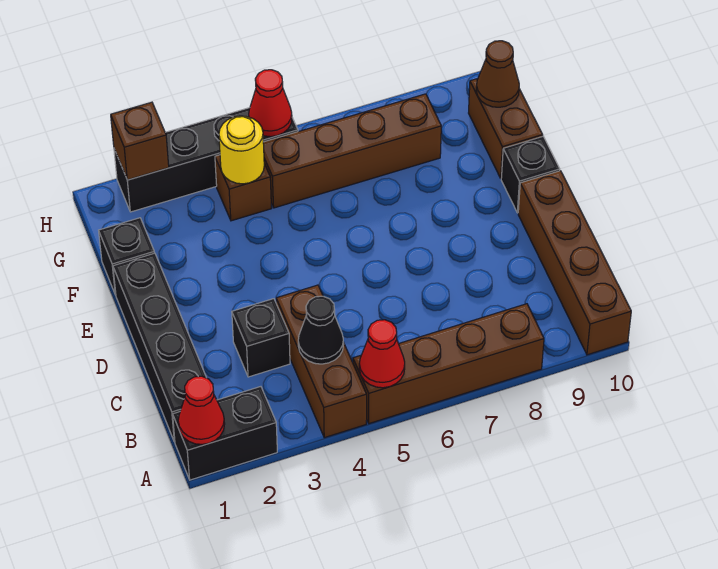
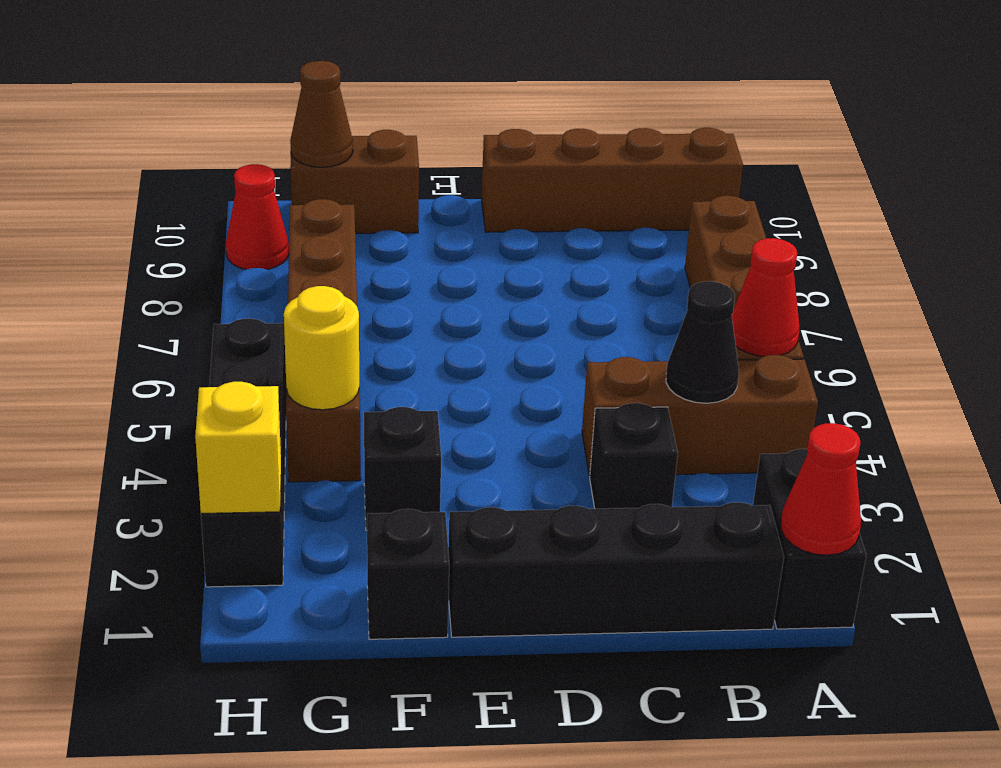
black brick E10 level 1 -> black brick F3 level 1
brown brick H2 level 2 -> yellow brick H2 level 2
red cone H5 level 2 -> red cone H9 level 1

